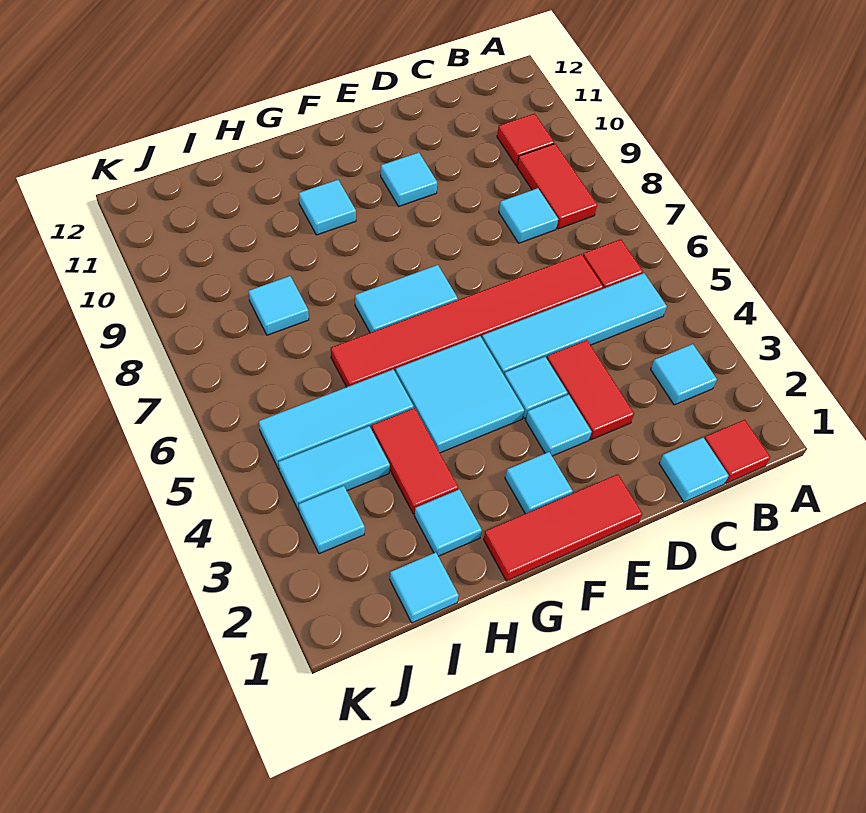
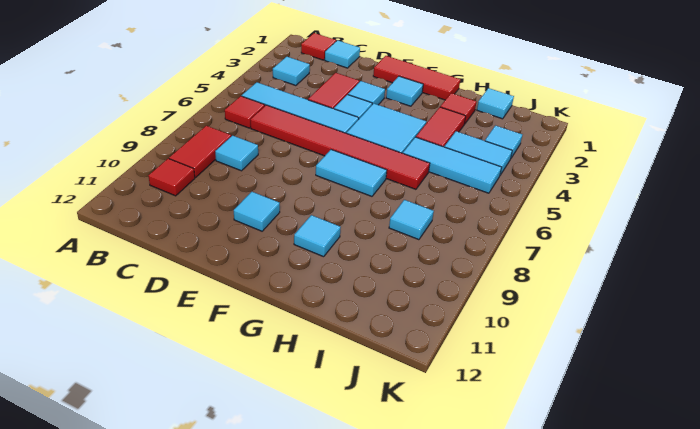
cyan tile H2 level 1 -> red tile H2 level 1

